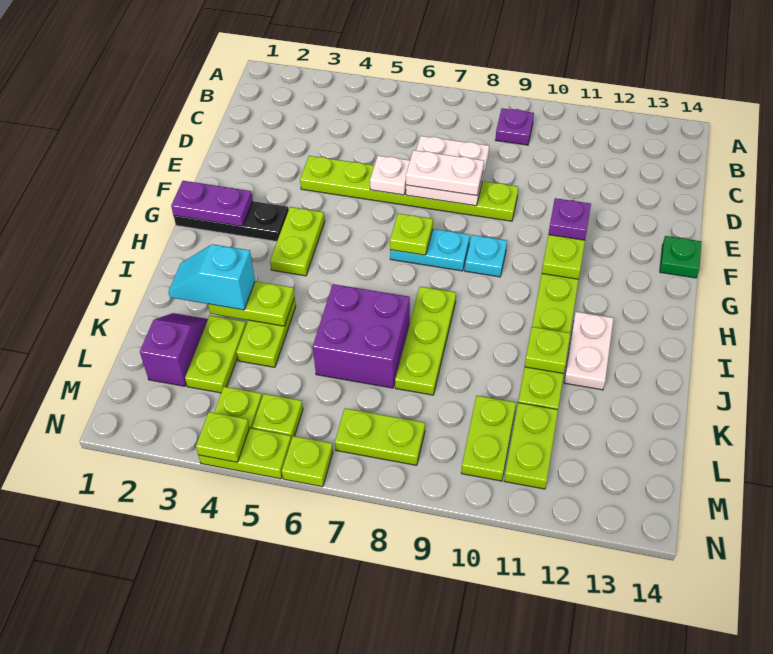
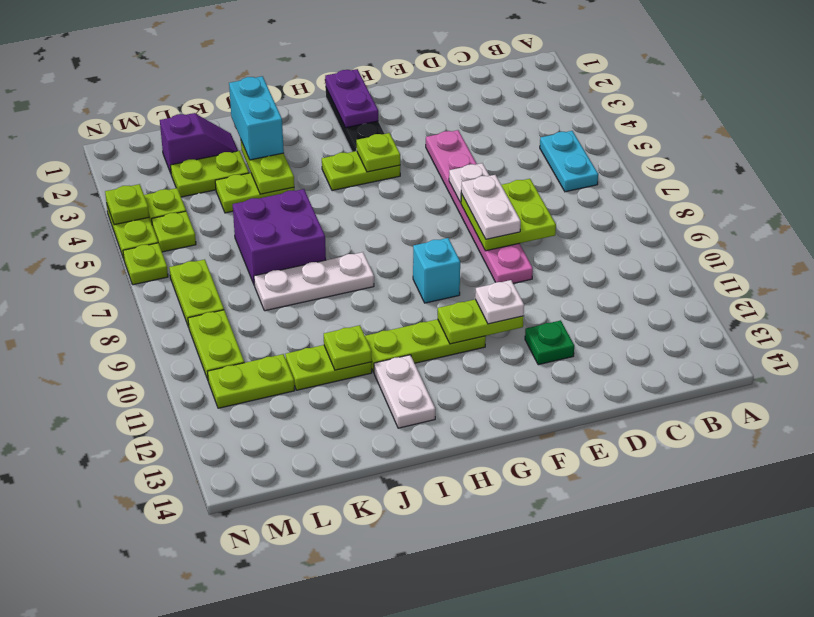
purple plate B9 level 1 -> none
white plate D7:E8 level 2 -> lime plate D7:E8 level 2
lime plate E4:E9 level 1 -> pink plate E4:E9 level 1
purple plate F11 level 3 -> white plate F11 level 3
green plate F14 level 1 -> green plate E12 level 1
cyan plate G7:G8 level 1 -> cyan plate B5:B6 level 1
lime plate G7 level 2 -> lime plate G4 level 2
cyan plate G9 level 1 -> cyan brick G9 level 1
lime plate I8:K8 level 1 -> white plate I8:K8 level 1
white plate I12:J12 level 1 -> white plate I12:I13 level 1
cyan slope J2:J3 level 3 top 3 -> cyan brick J2:J3 level 3
lime plate L10:M10 level 1 -> lime plate M9:M10 level 1

